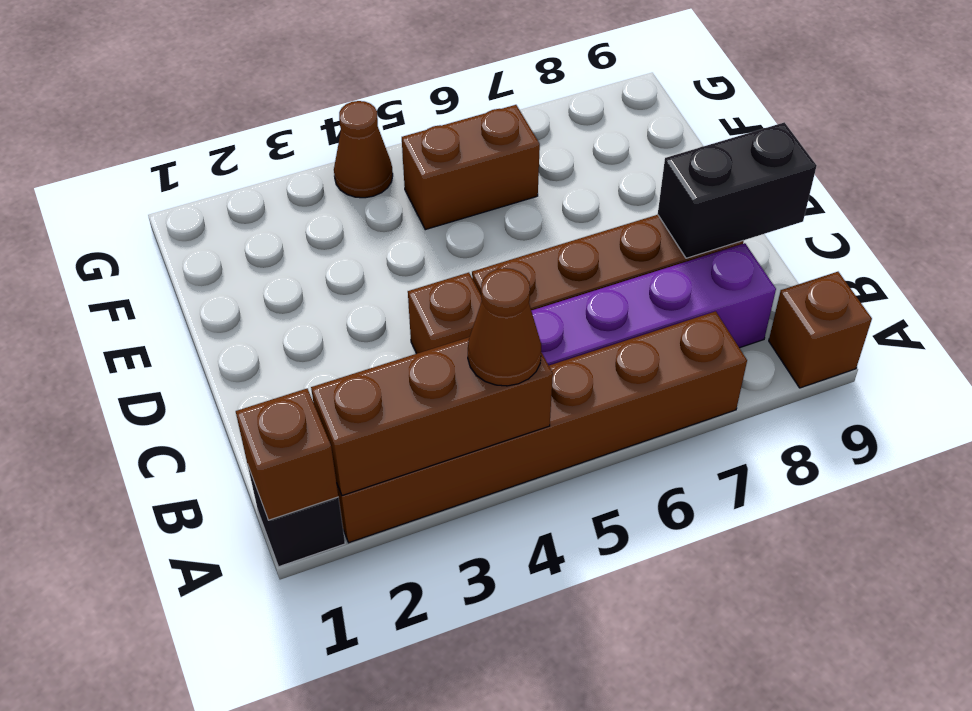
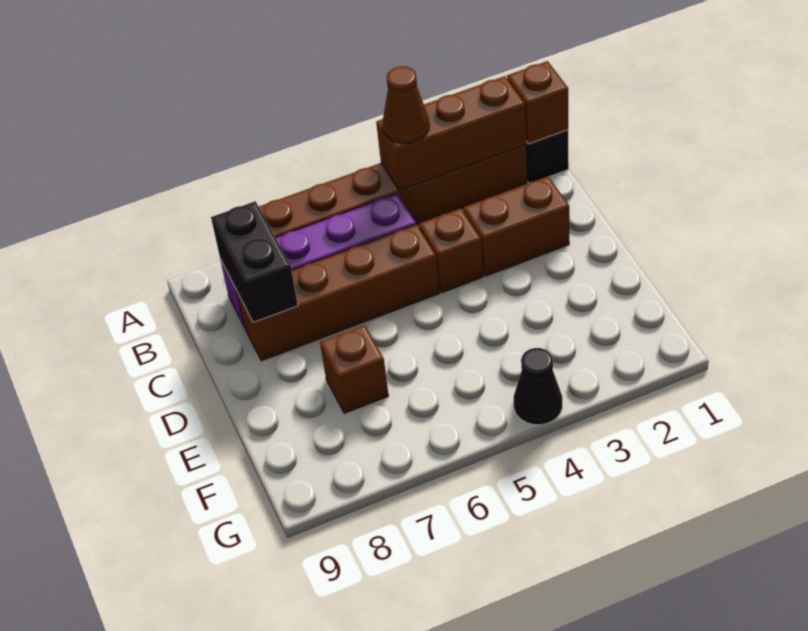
brown brick A9 level 1 -> brown brick E7 level 1
black brick C8:C9 level 2 -> black brick B8:C8 level 2
brown brick F5:F6 level 1 -> brown brick C2:C3 level 1
brown cone G4 level 1 -> black cone G4 level 1

